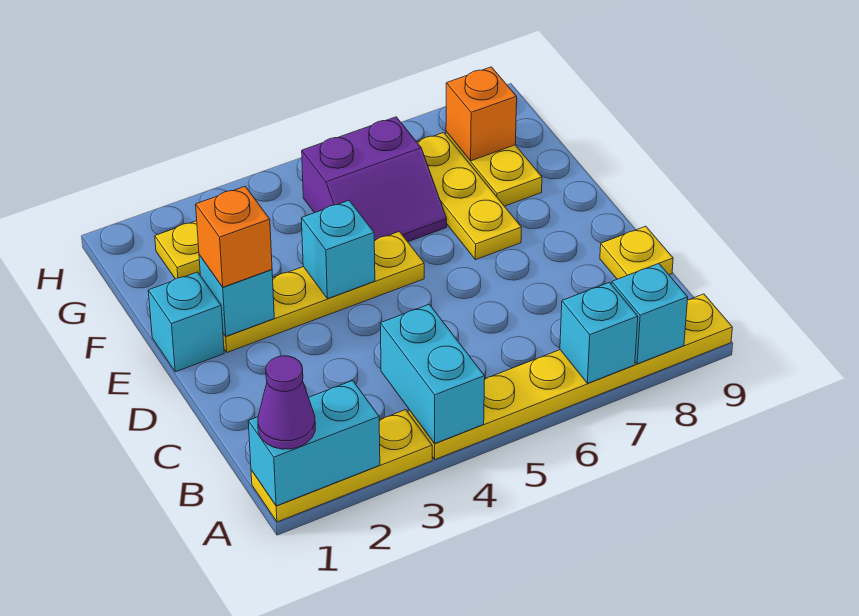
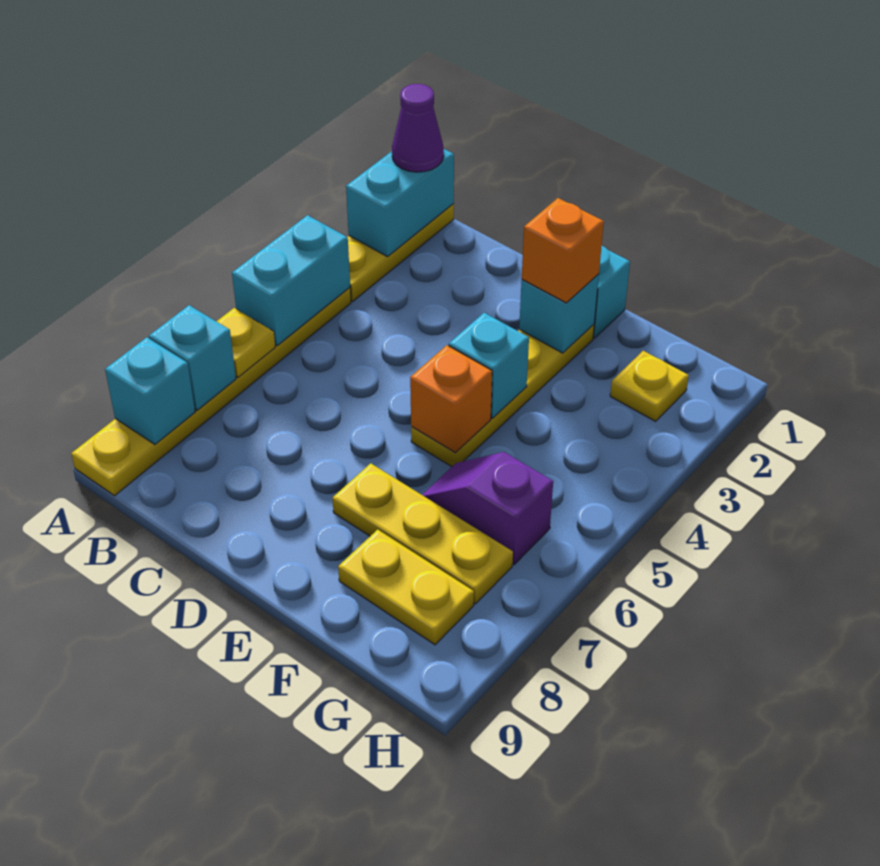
cyan brick A4:B4 level 2 -> cyan brick A4:A5 level 2
yellow plate C9 level 1 -> yellow plate A6 level 2
purple slope F5:G6 level 1 top G -> purple slope F6:G6 level 1 top G
orange brick G8 level 2 -> orange brick E5 level 2

